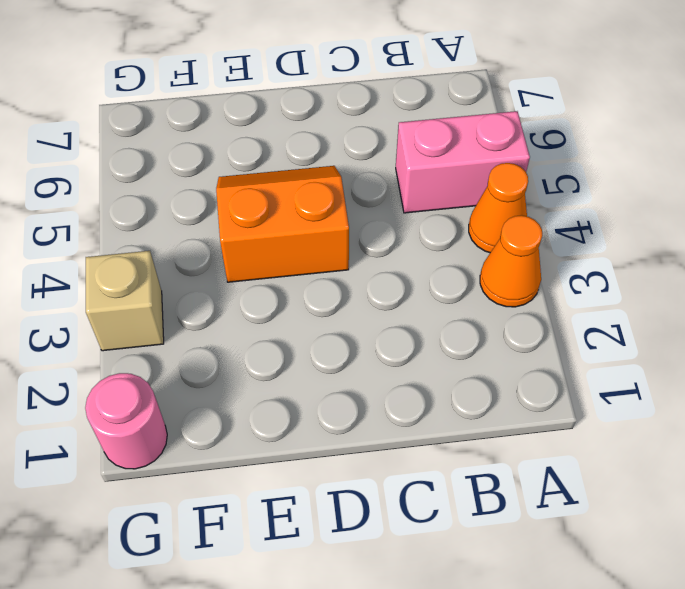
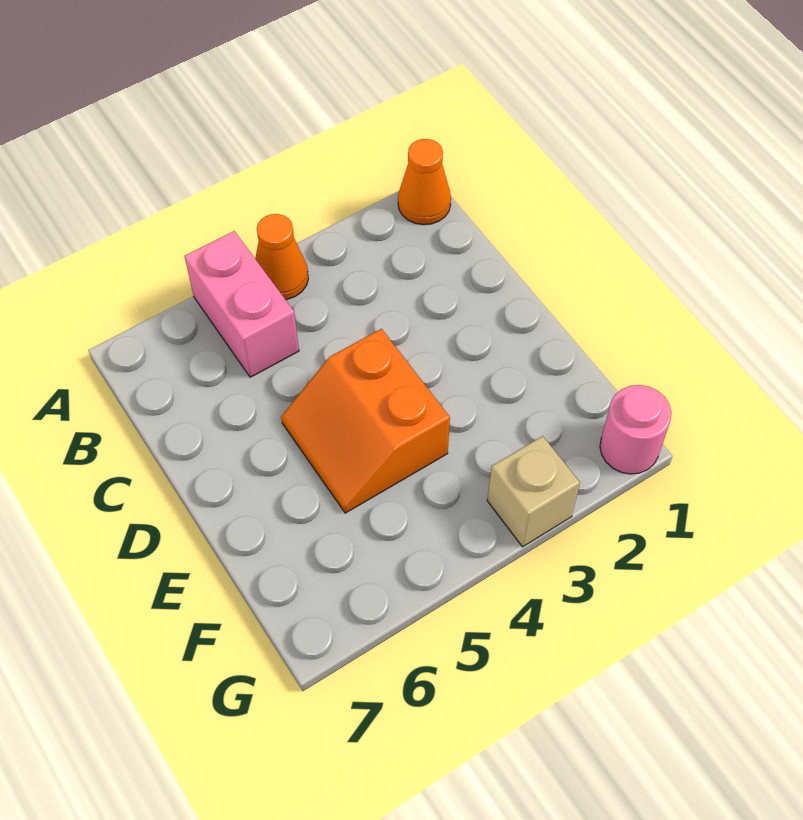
orange cone A3 level 1 -> orange cone A1 level 1

